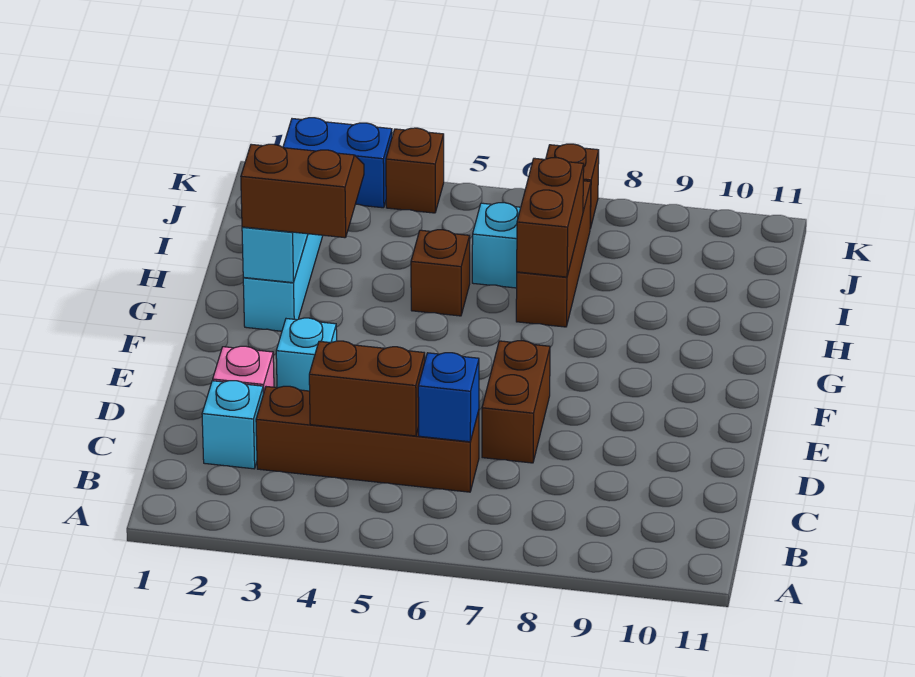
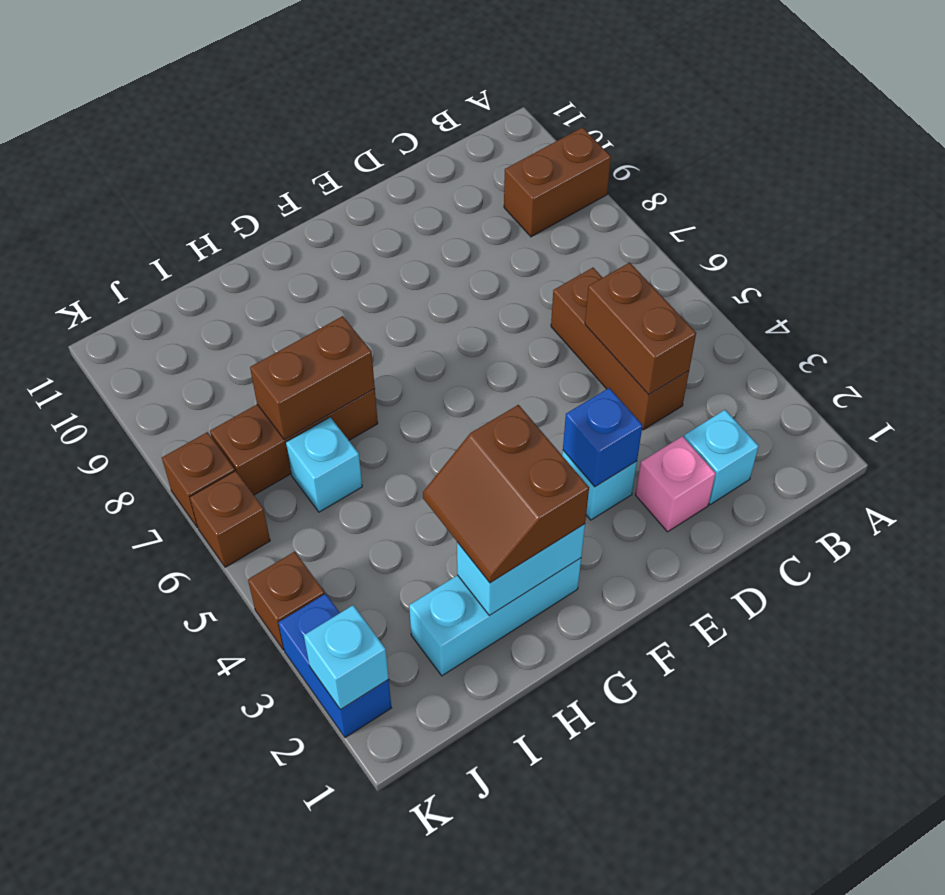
brown brick C3:C6 level 1 -> brown brick C4:C6 level 1
blue brick C6 level 2 -> blue brick E3 level 2
brown brick D7:E7 level 1 -> brown brick A9:B9 level 1
brown brick H5 level 1 -> brown brick K6 level 1
none -> cyan brick K2 level 2

